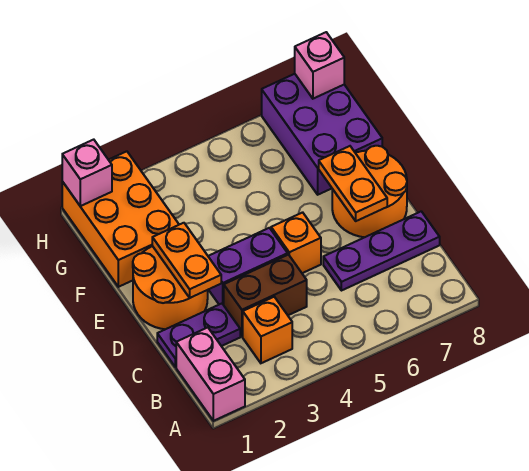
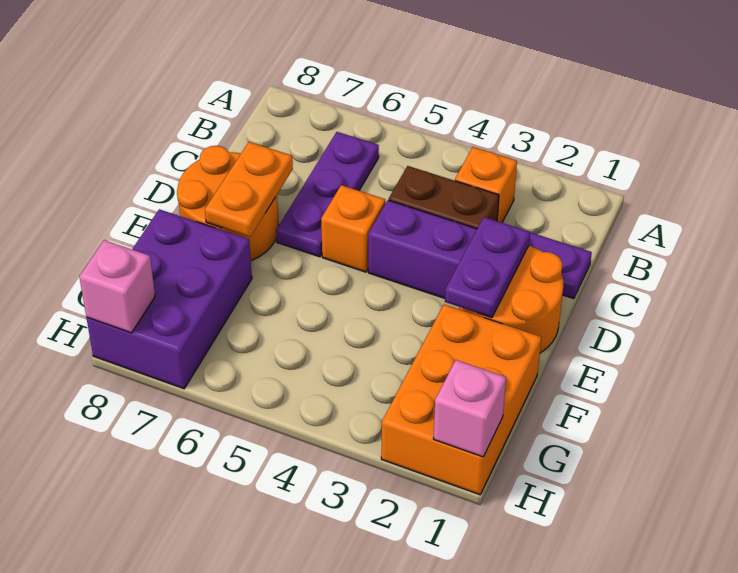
pink brick A1:B1 level 1 -> none
purple plate C6:C8 level 1 -> purple plate B6:D6 level 1
orange plate D2:E2 level 2 -> purple plate D2:E2 level 2

